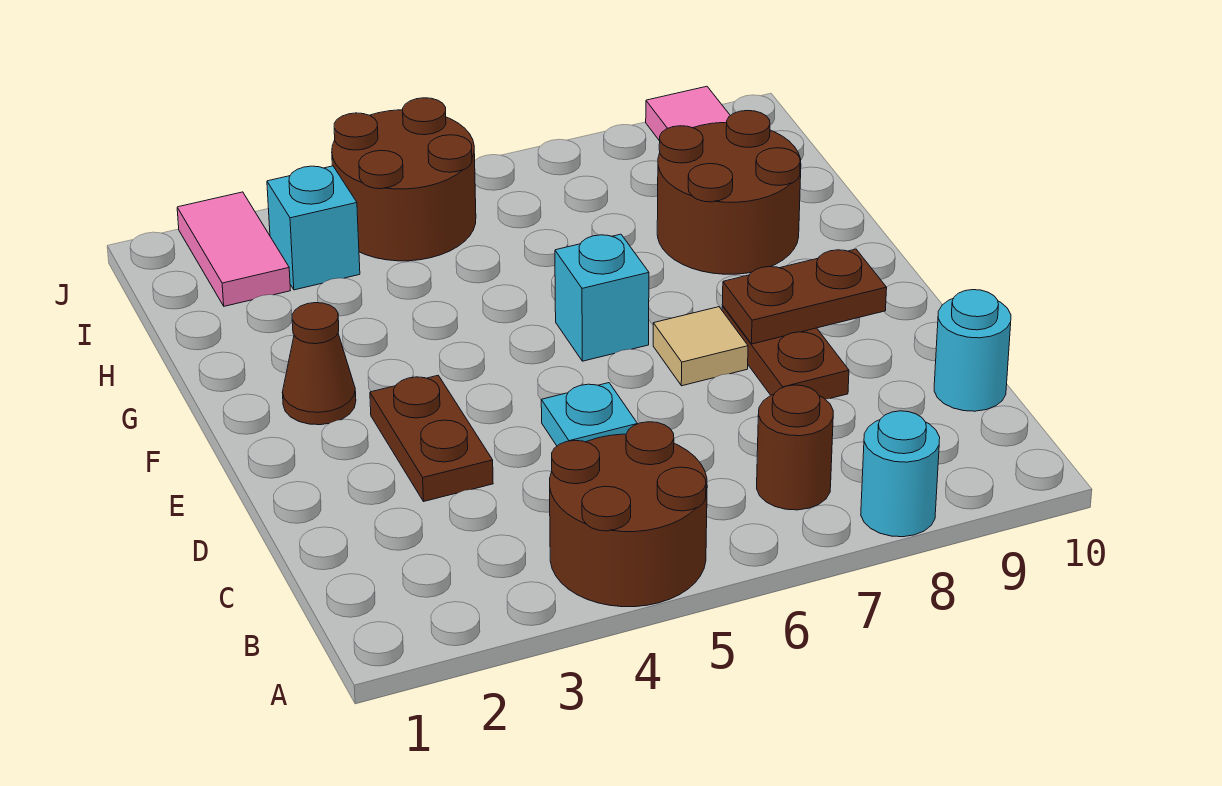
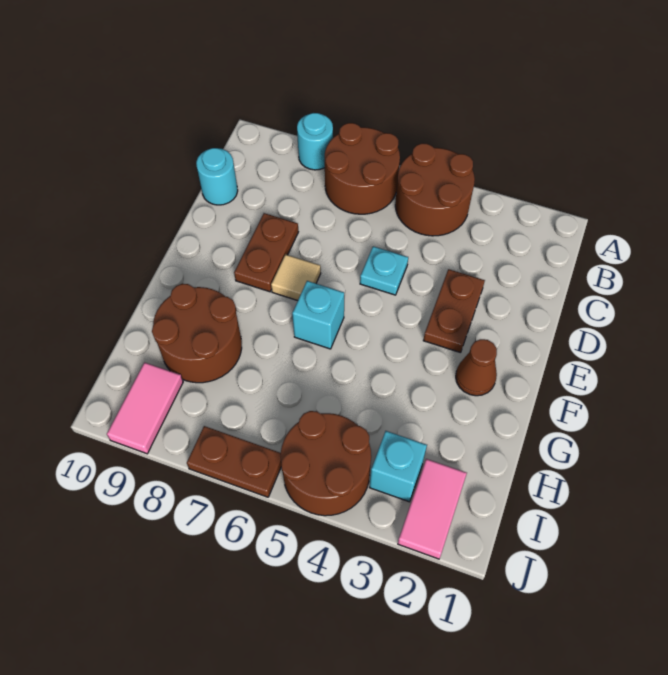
brown round brick B7 level 1 -> brown round brick A6:B7 level 1
brown plate E8:E9 level 2 -> brown plate J6:J7 level 1

